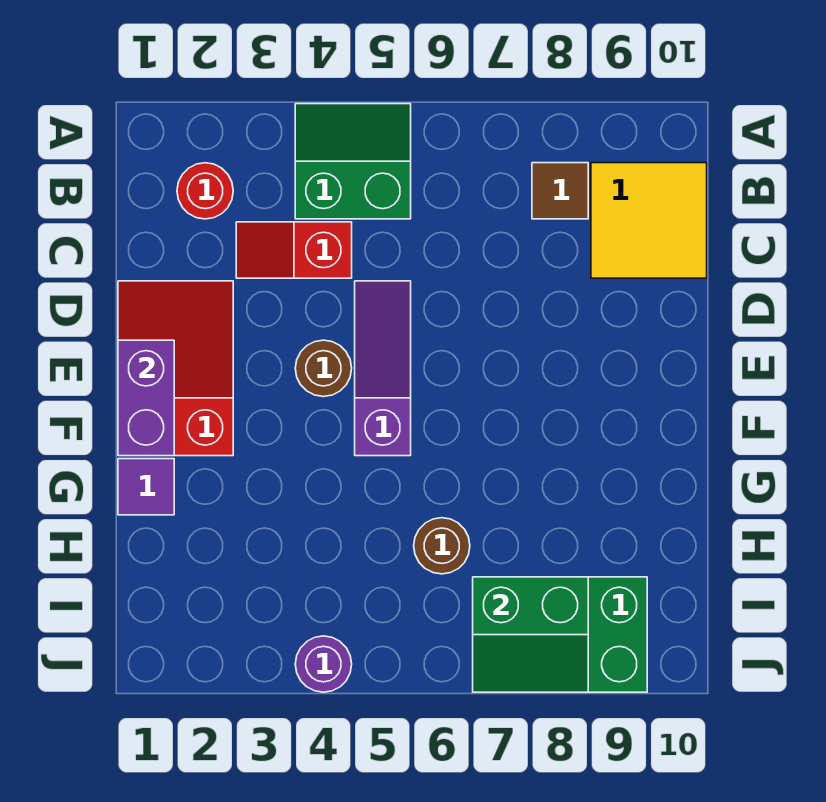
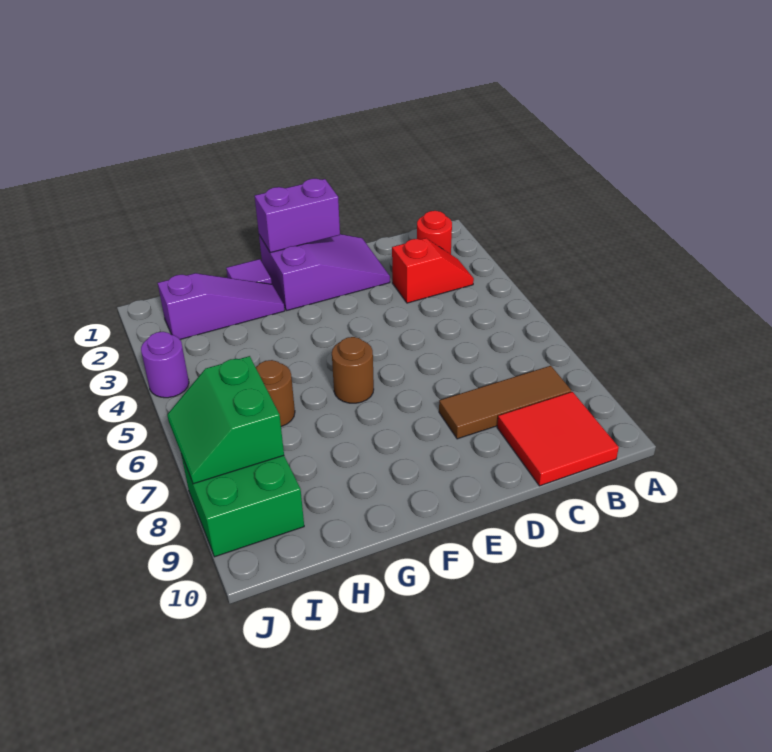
green slope A4:B5 level 1 top B -> none
brown tile B8 level 1 -> brown tile B8:D8 level 1
yellow tile B9:C10 level 1 -> red tile B9:C10 level 1
red slope C3:C4 level 1 top 4 -> red slope B3:C3 level 1 top C
red slope D1:F2 level 1 top F -> purple slope D1:F2 level 1 top F
purple slope D5:F5 level 1 top F -> purple slope G2:I2 level 1 top I
brown round brick E4 level 1 -> brown round brick F6 level 1

